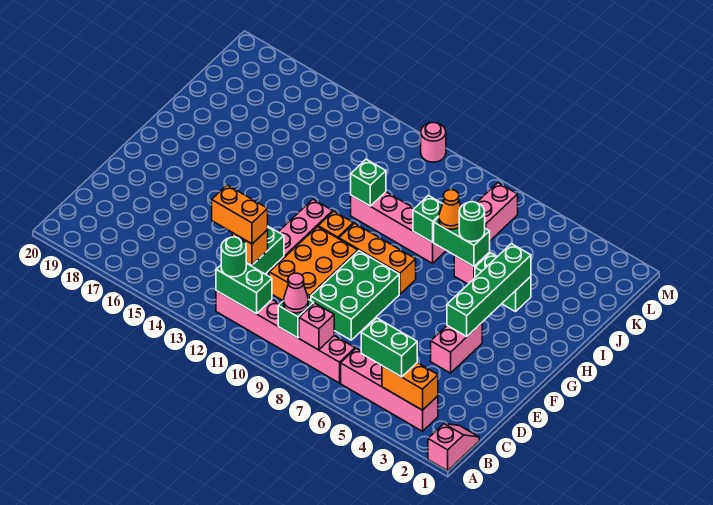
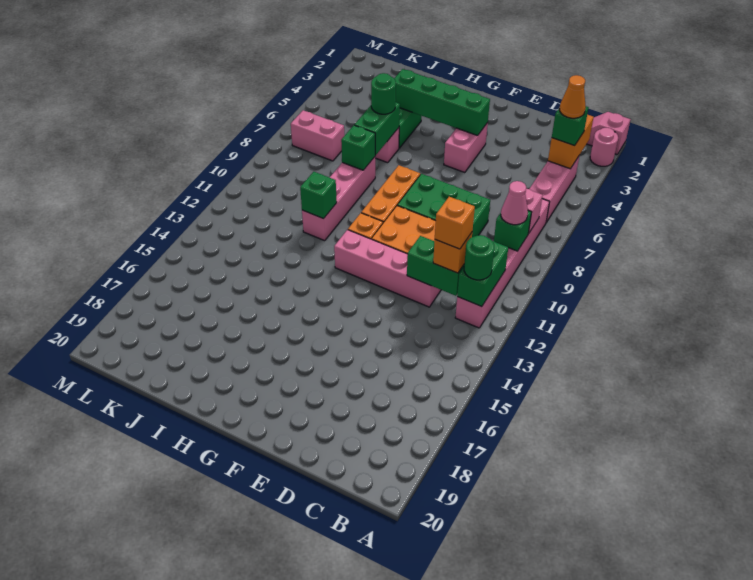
pink brick B3:B6 level 1 -> pink brick B4:B6 level 1
green brick B4:B5 level 3 -> green brick B4 level 3
orange brick C12:C13 level 4 -> orange brick C12 level 4
pink brick E4:F4 level 1 -> pink brick F4:F5 level 1
orange cone I7 level 3 -> orange cone B4 level 4
pink round brick M11 level 1 -> pink round brick A2 level 1

